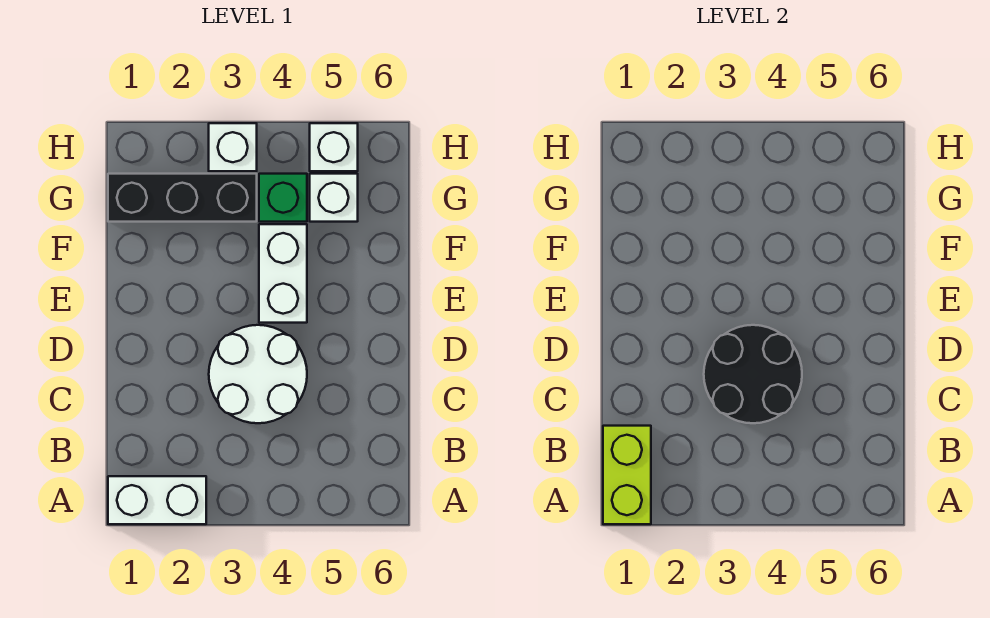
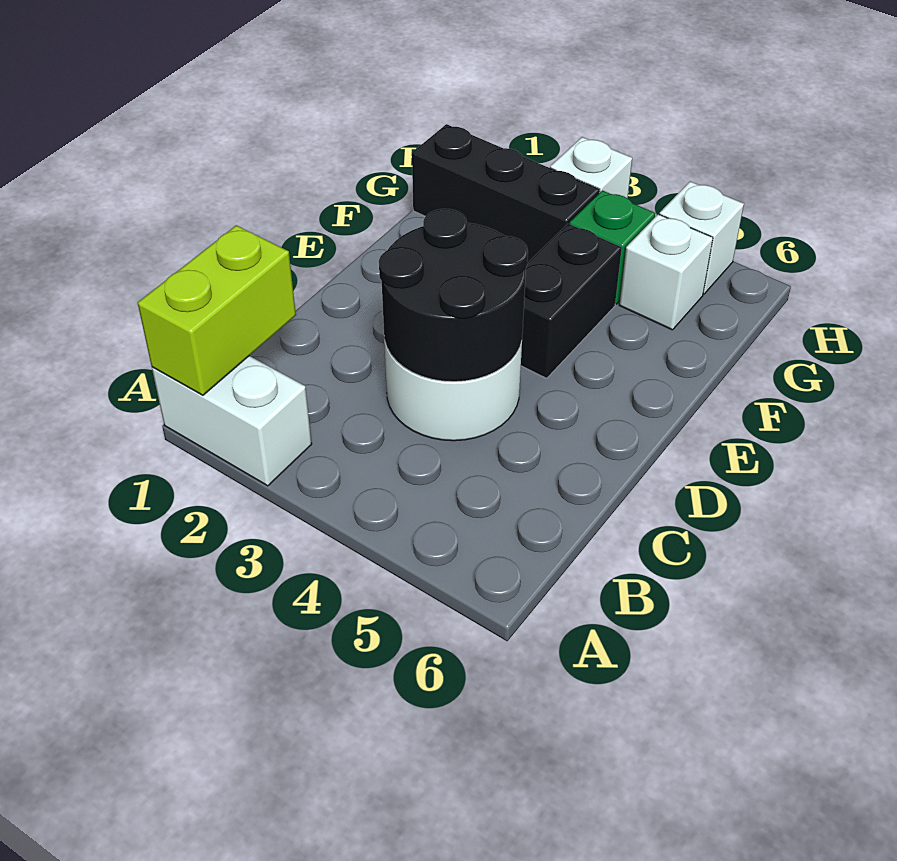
white brick E4:F4 level 1 -> black brick E4:F4 level 1

